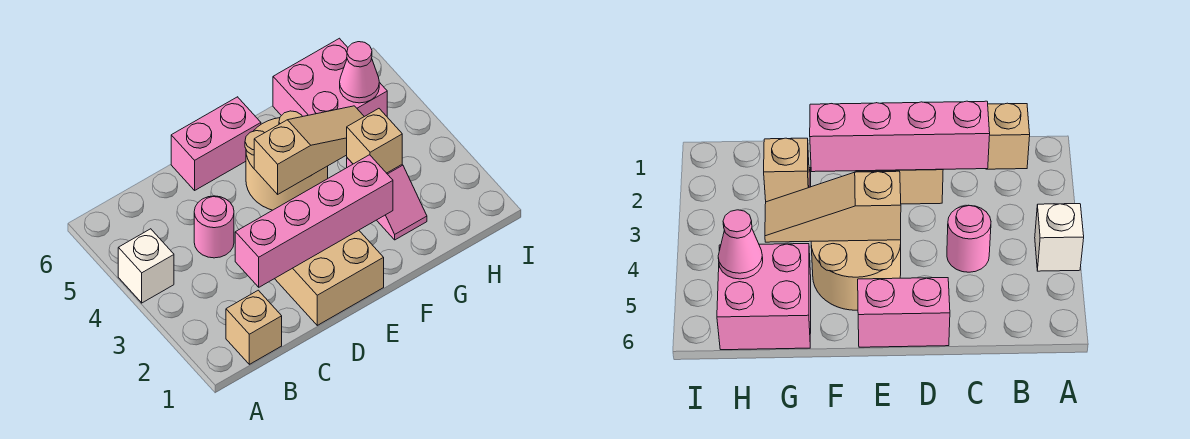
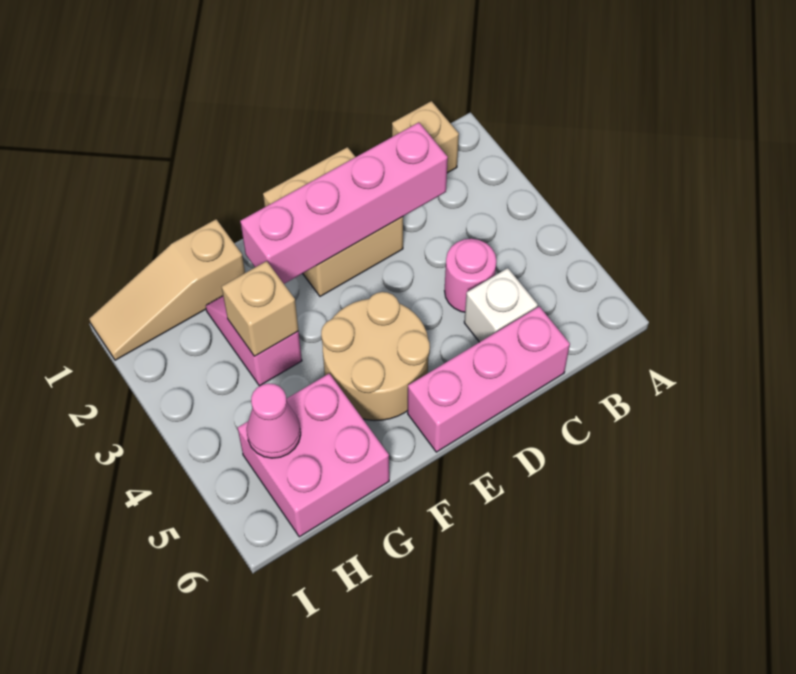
white brick A4 level 1 -> white brick C5 level 1
pink brick D6:E6 level 1 -> pink brick C6:E6 level 1
tan slope E4:G4 level 2 top E -> tan slope G1:I1 level 1 top G

